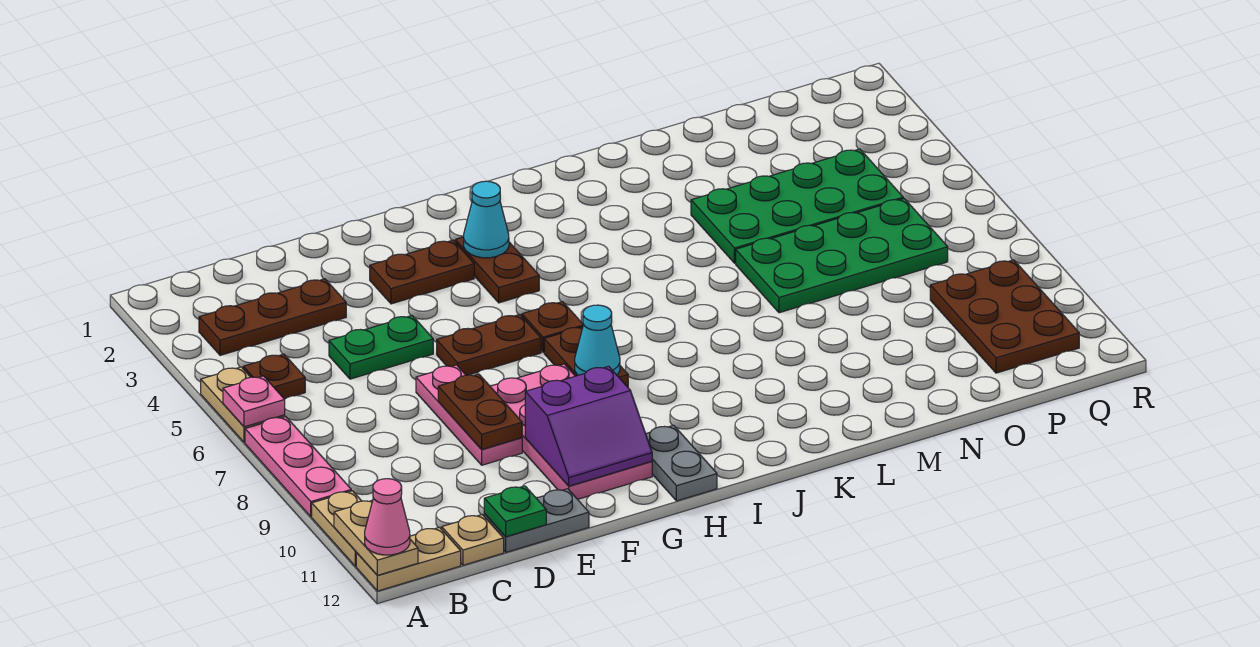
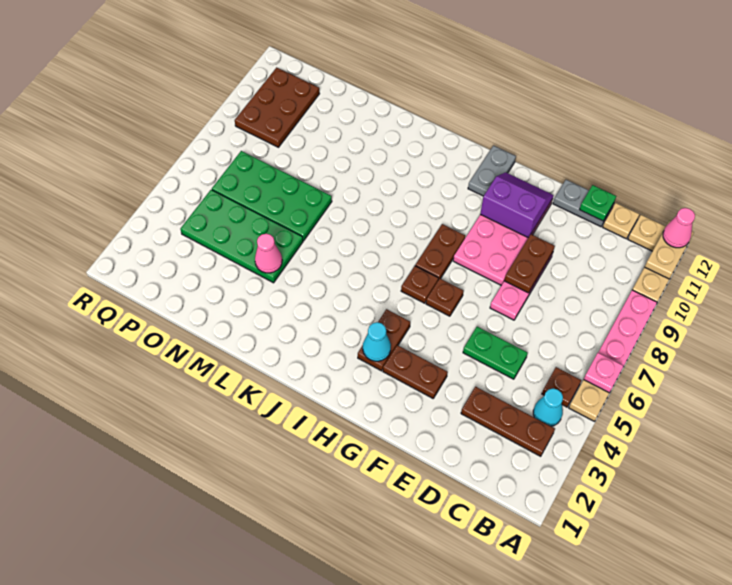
brown plate F6:G6 level 1 -> brown plate G6 level 1
cyan cone H8 level 2 -> cyan cone B4 level 1
none -> pink cone M4 level 2

